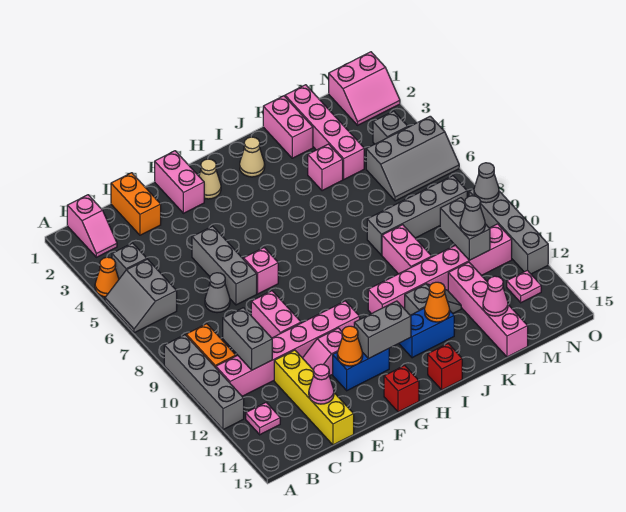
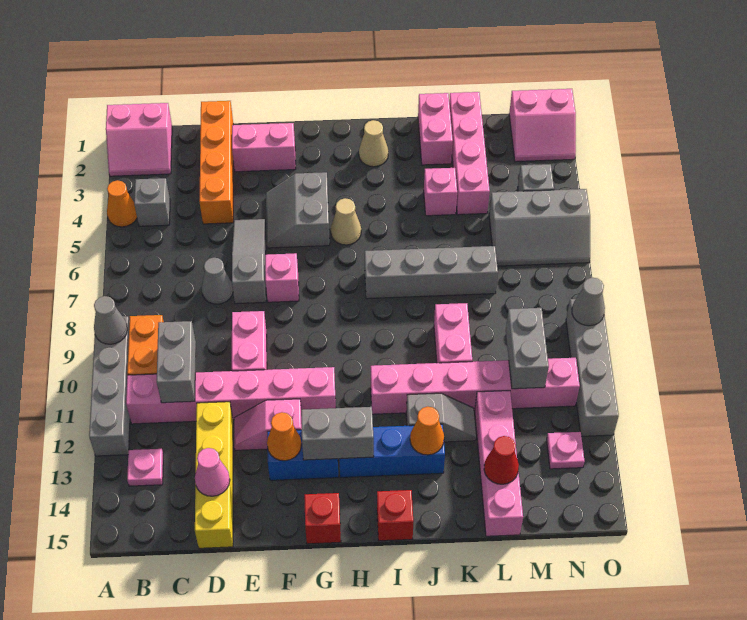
grey slope A5:B6 level 1 top B -> grey slope F4:G5 level 1 top G
pink slope B1:B2 level 1 top 1 -> pink slope A1:B2 level 1 top 1
orange brick D1:D2 level 1 -> orange brick D1:D4 level 1
grey brick E5:E7 level 1 -> grey slope E5:E7 level 1 top 7
pink brick F1:F2 level 1 -> pink brick E2:F2 level 1
tan cone G2 level 1 -> tan cone H5 level 1
blue brick I13:J13 level 1 -> blue brick H13:J13 level 1
grey brick K8:N8 level 1 -> grey brick I7:L7 level 1
pink cone L14 level 2 -> red cone L14 level 2
grey cone M11 level 3 -> grey cone A9 level 2

